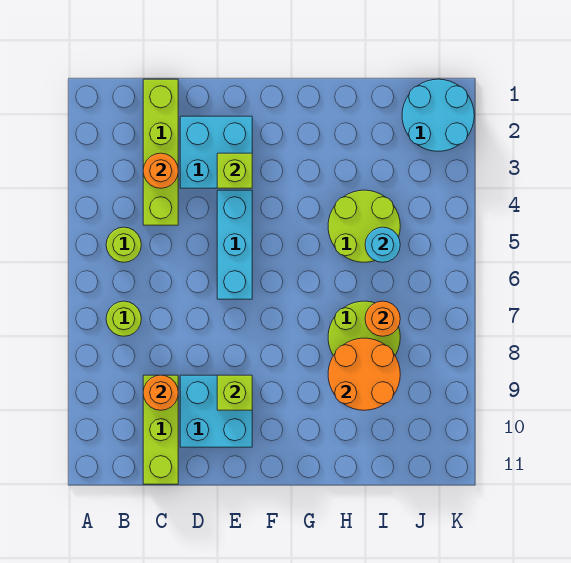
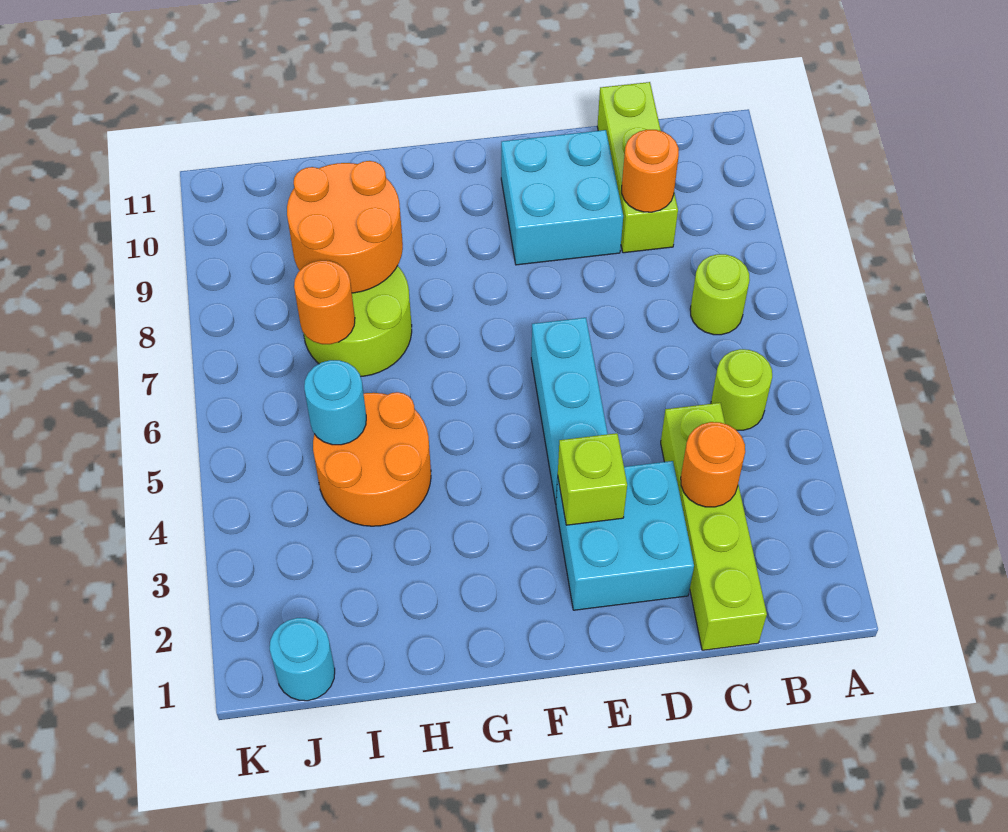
lime brick E9 level 2 -> none
lime round brick H4:I5 level 1 -> orange round brick H4:I5 level 1
cyan round brick J1:K2 level 1 -> cyan round brick J1 level 1

